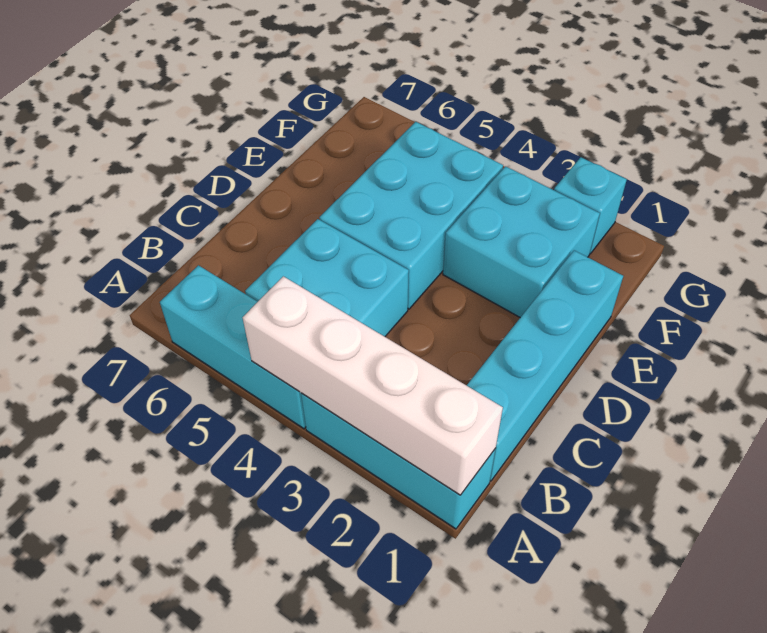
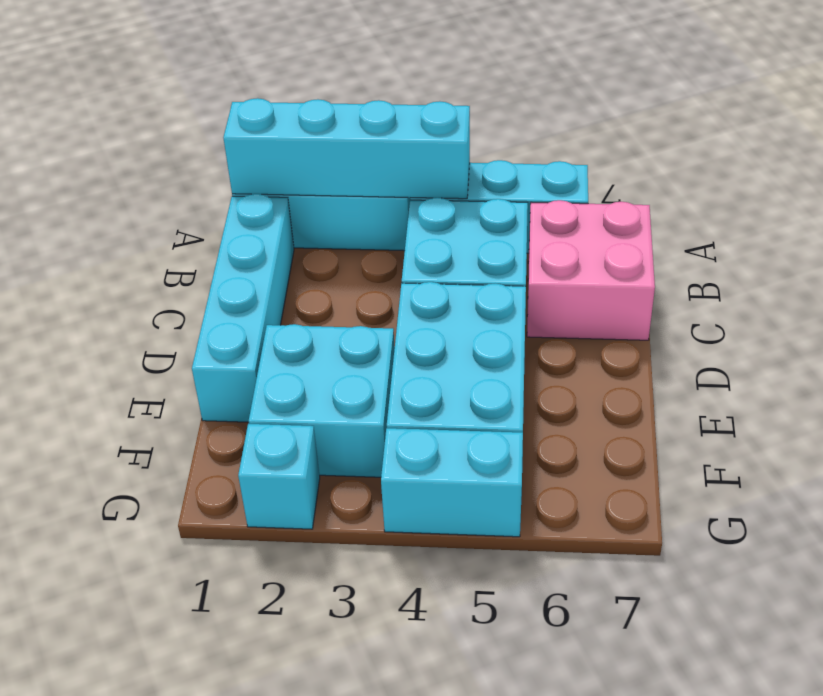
white brick A1:A4 level 2 -> cyan brick A1:A4 level 2
none -> pink brick B6:C7 level 1
none -> cyan brick G4:G5 level 1

